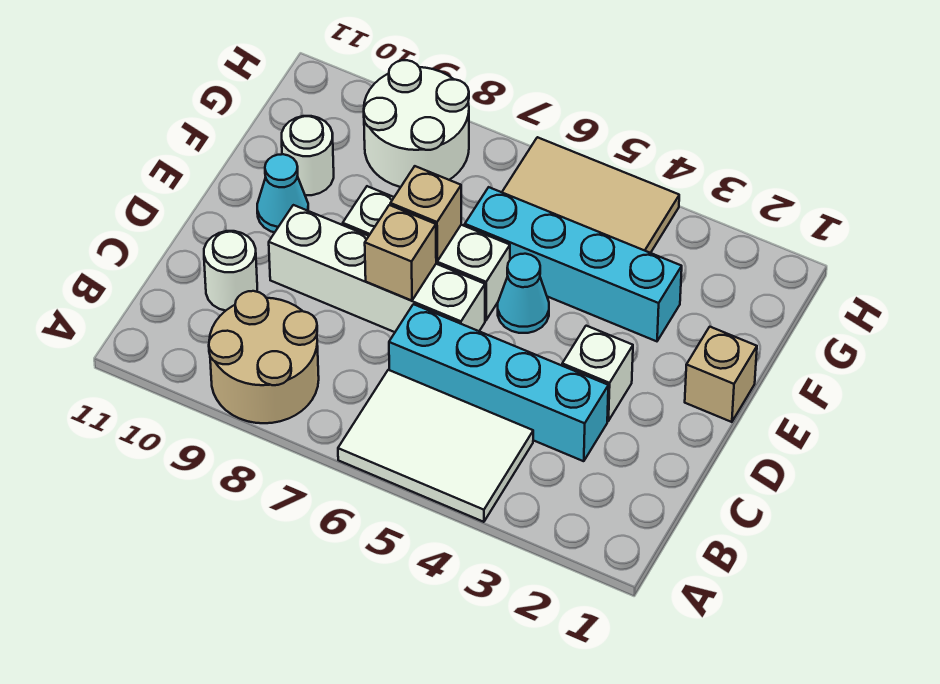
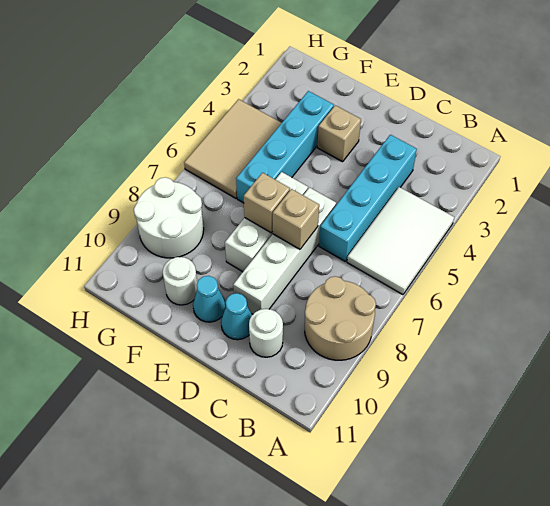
white brick D3 level 1 -> none
tan brick E1 level 1 -> tan brick E3 level 1
cyan cone E5 level 1 -> cyan cone D10 level 1

